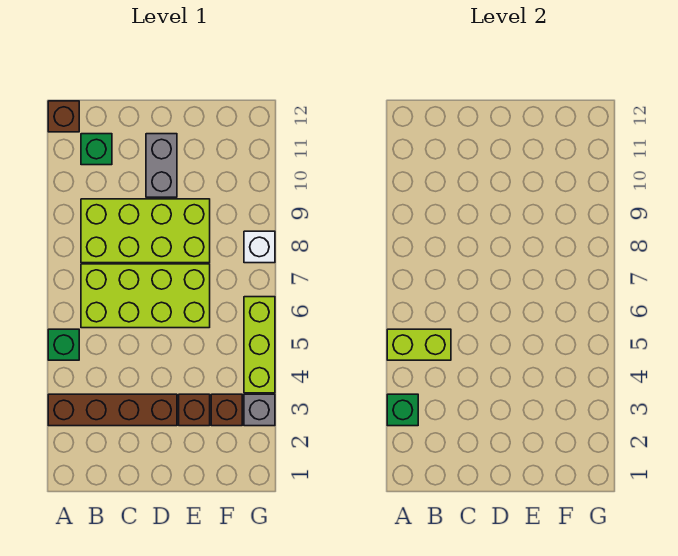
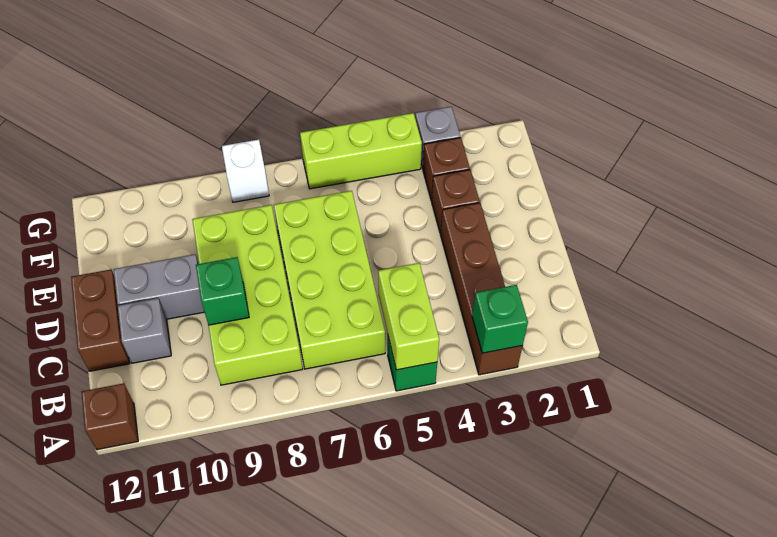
green brick B11 level 1 -> green brick C9 level 2
none -> grey brick C11 level 1
none -> brown brick C12:D12 level 1

